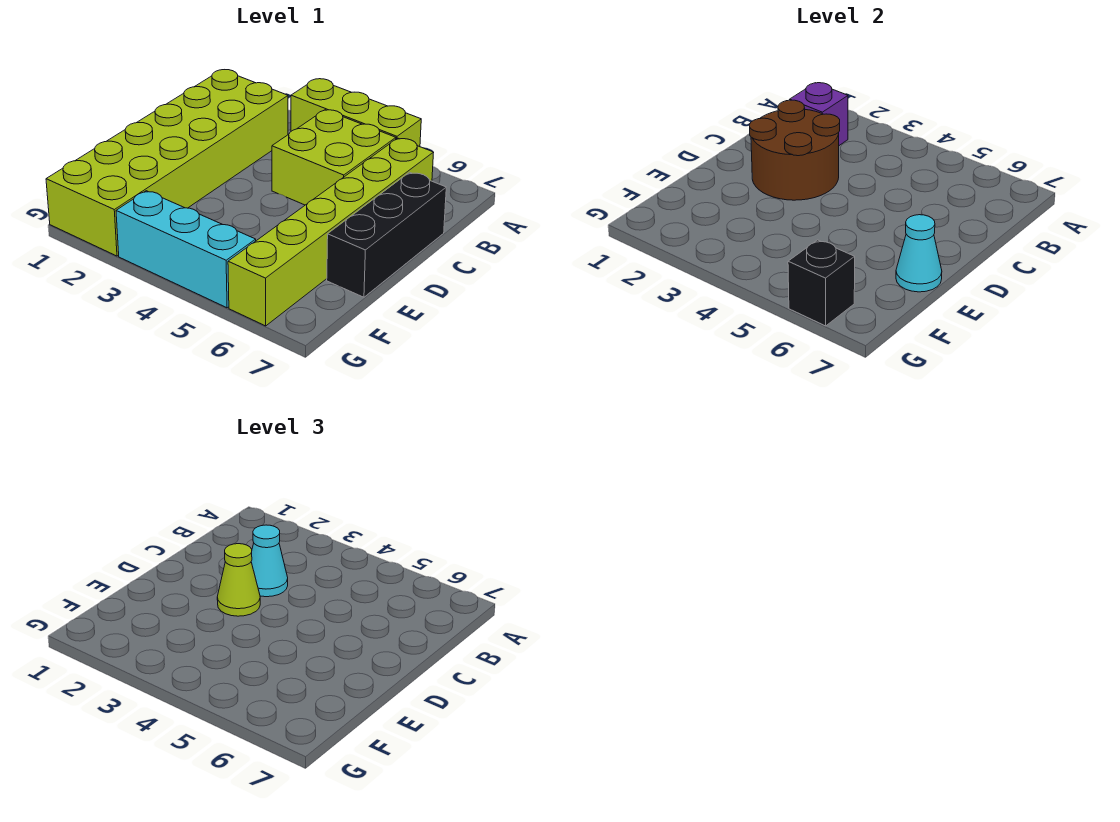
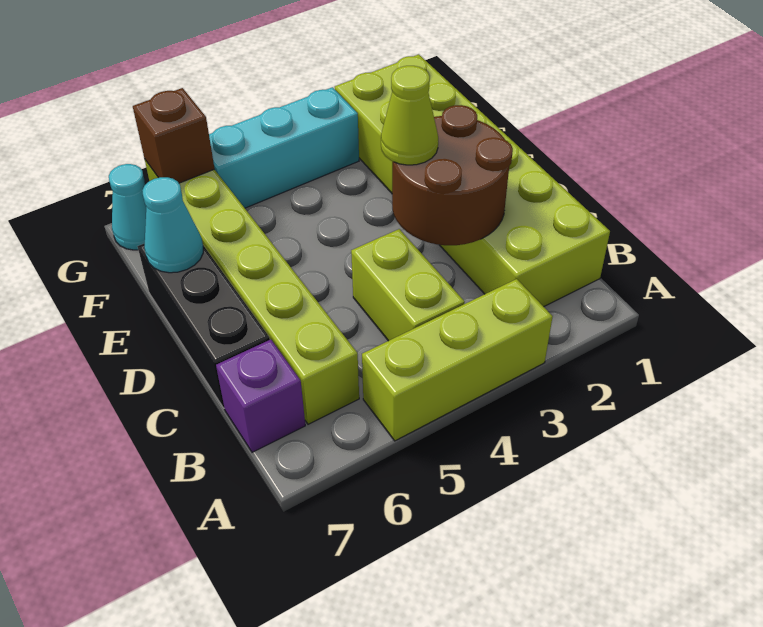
purple brick B2 level 2 -> purple brick B7 level 1
lime brick B4:C5 level 1 -> lime brick B4:C4 level 1
cyan cone C3 level 3 -> cyan cone G7 level 1
black brick G6 level 2 -> brown brick G6 level 2

